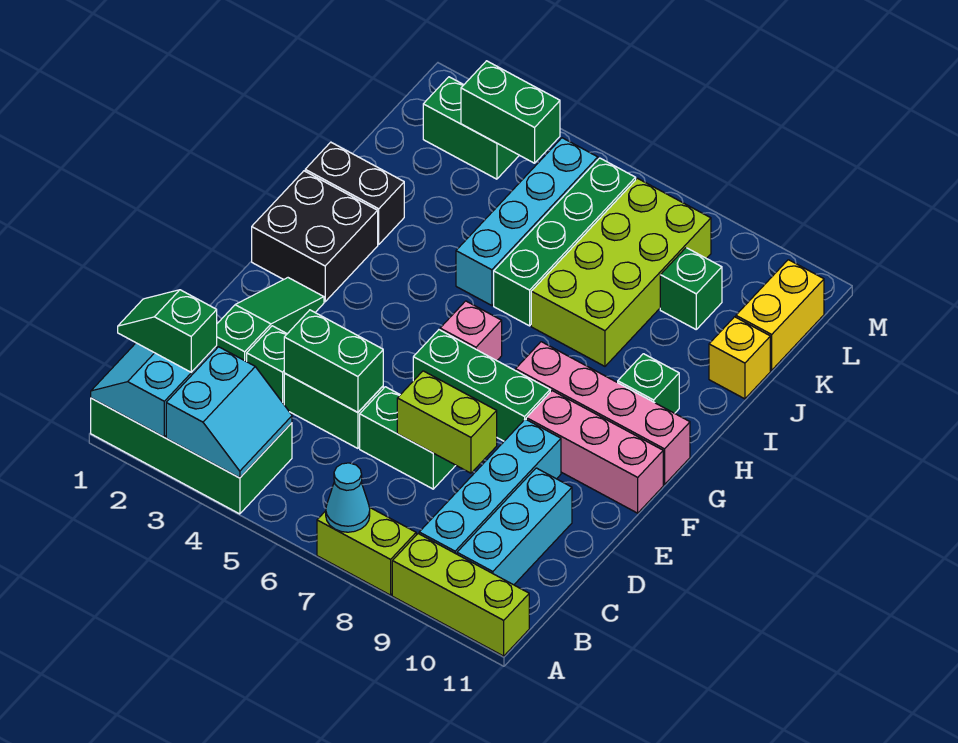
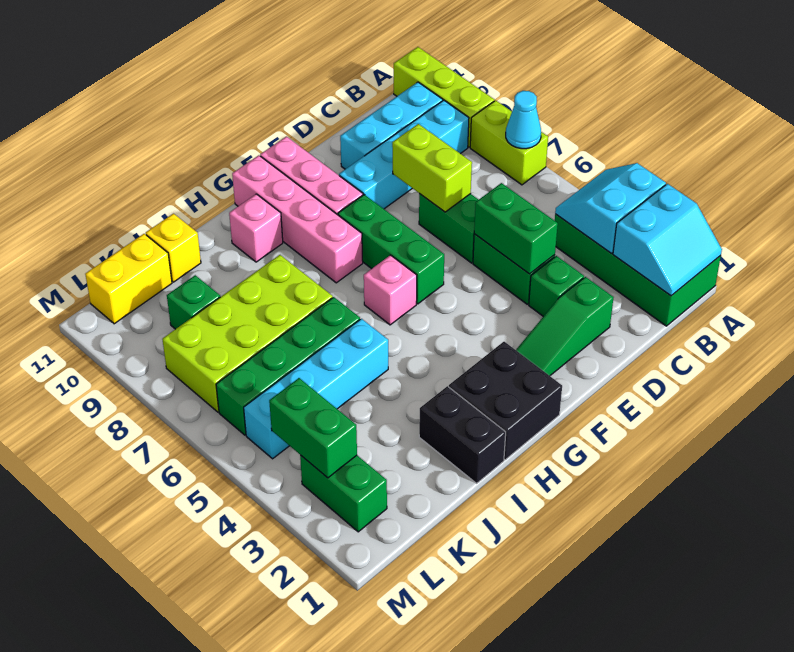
green slope B1:B2 level 3 top 2 -> none
green brick H10 level 1 -> pink brick H10 level 1

